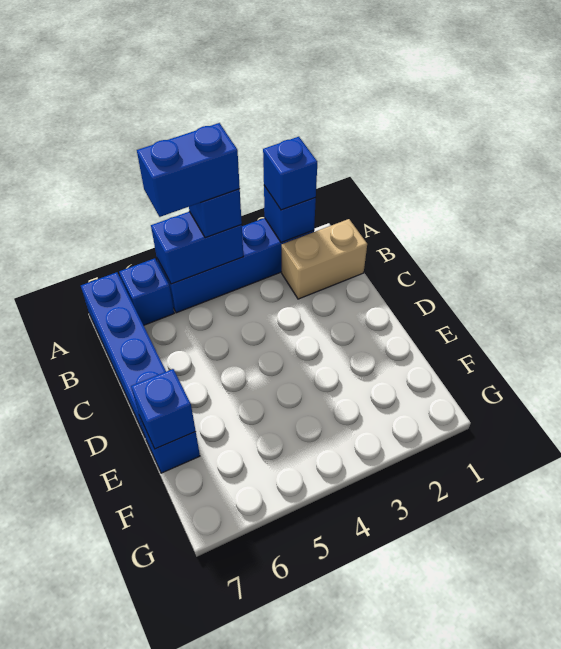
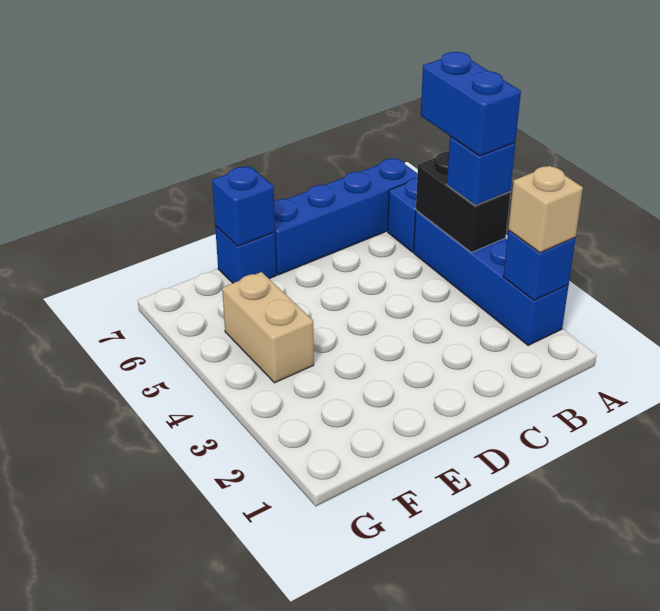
blue brick A2 level 3 -> tan brick A2 level 3
blue brick A4:A5 level 2 -> black brick A4:A5 level 2
tan brick B1:B2 level 1 -> tan brick F4:F5 level 1

